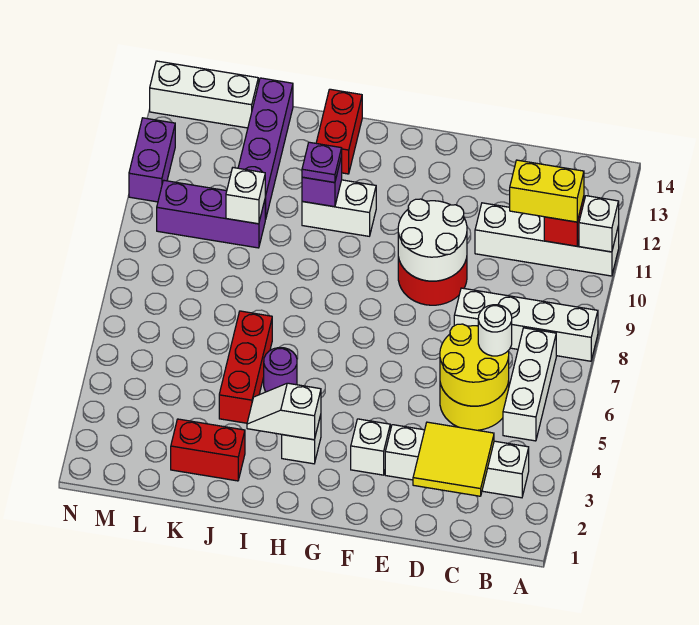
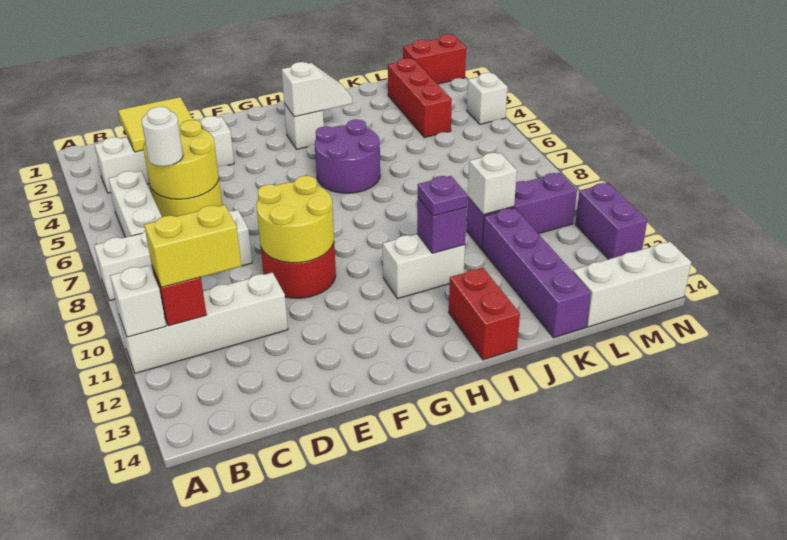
white round brick E9:F10 level 2 -> yellow round brick E9:F10 level 2
white brick F3 level 1 -> white brick N4 level 1
purple round brick I5 level 1 -> purple round brick H5:I6 level 1
red brick J2:K2 level 1 -> red brick M1:N1 level 1
red brick J4:J6 level 1 -> red brick L2:L4 level 1

